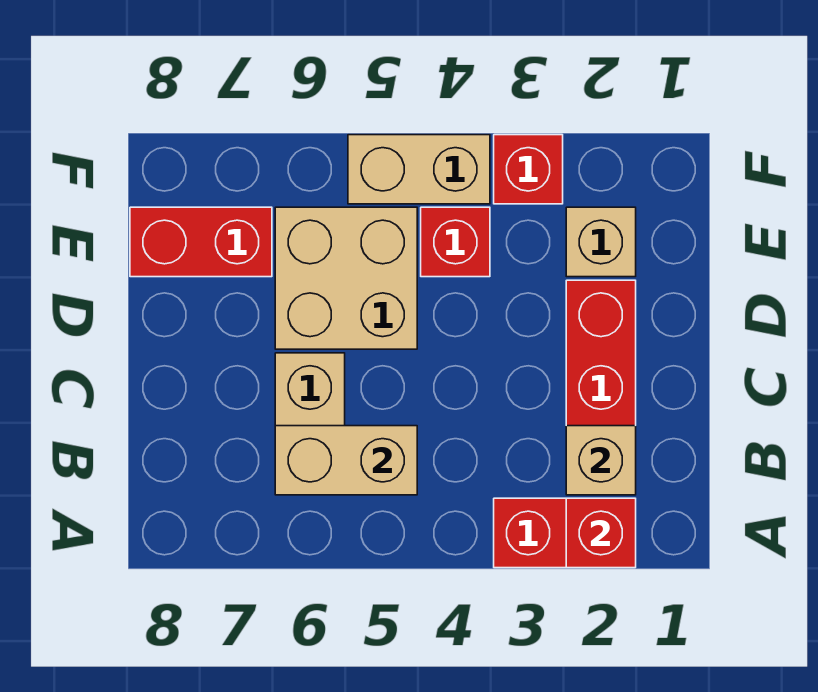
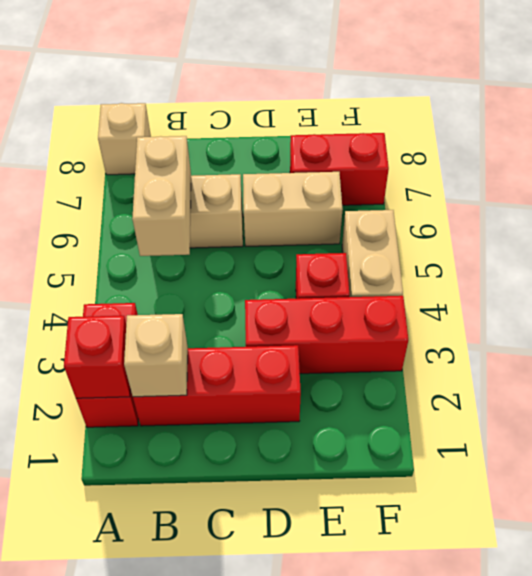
tan brick D5:E6 level 1 -> tan brick D6:E6 level 1
tan brick E2 level 1 -> tan brick A8 level 1
red brick E7:E8 level 1 -> red brick E7:F7 level 1
red brick F3 level 1 -> red brick D3:F3 level 1

